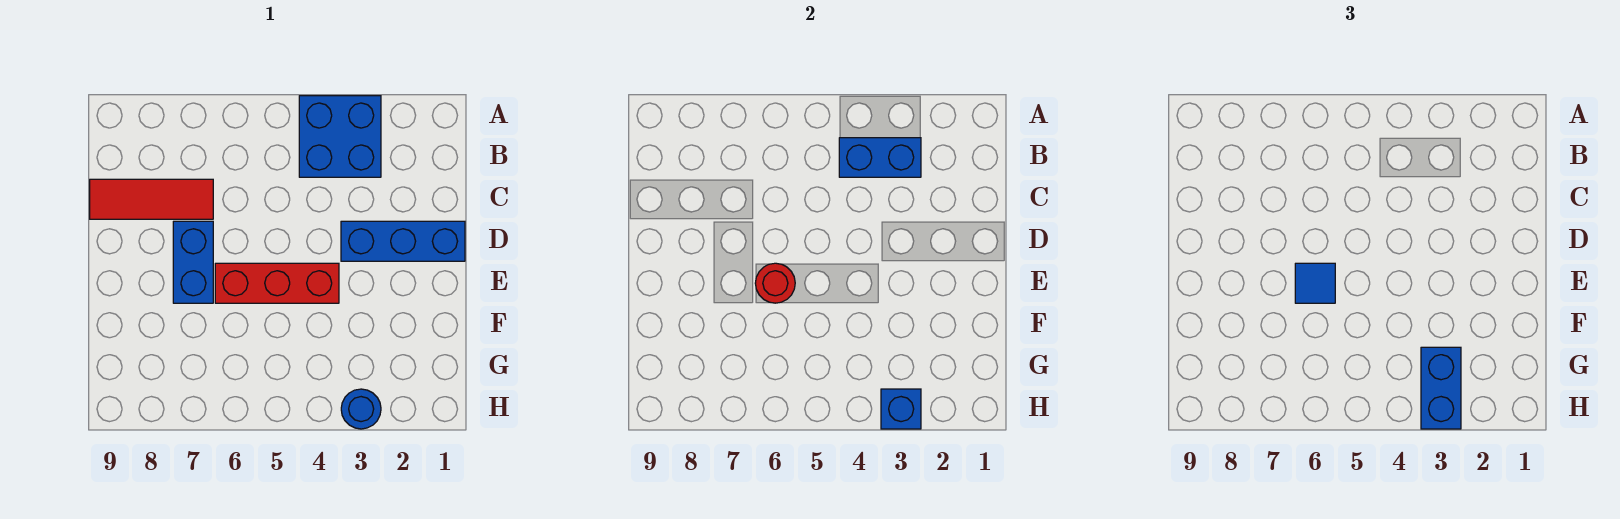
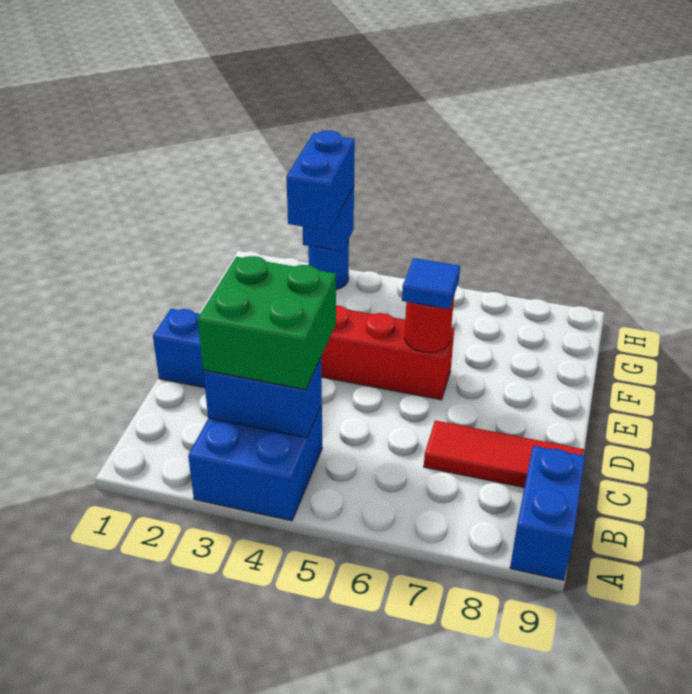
none -> green brick B3:C4 level 3
blue brick D7:E7 level 1 -> blue brick A9:B9 level 1

